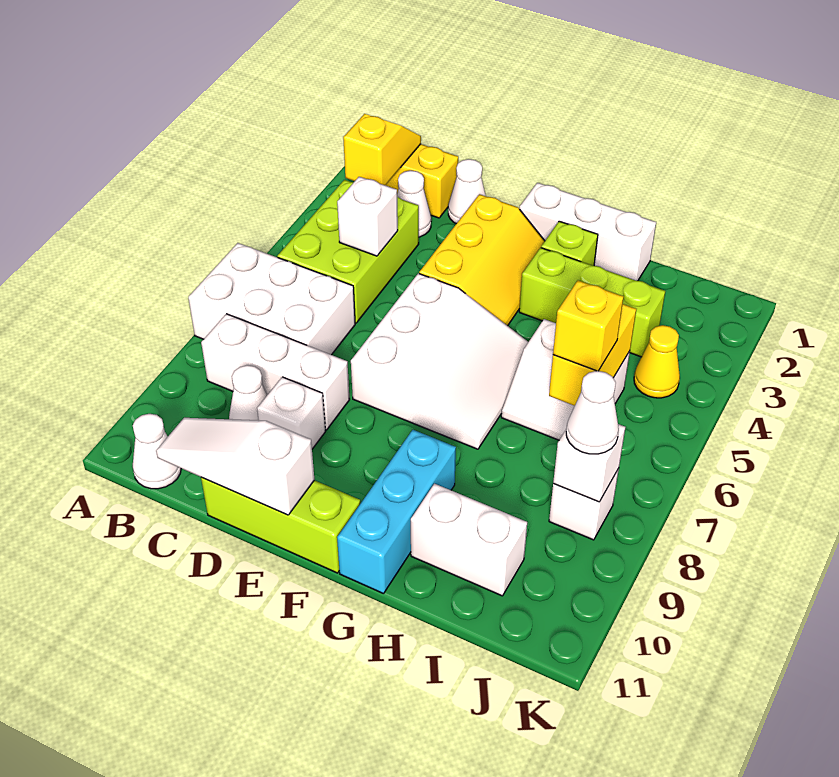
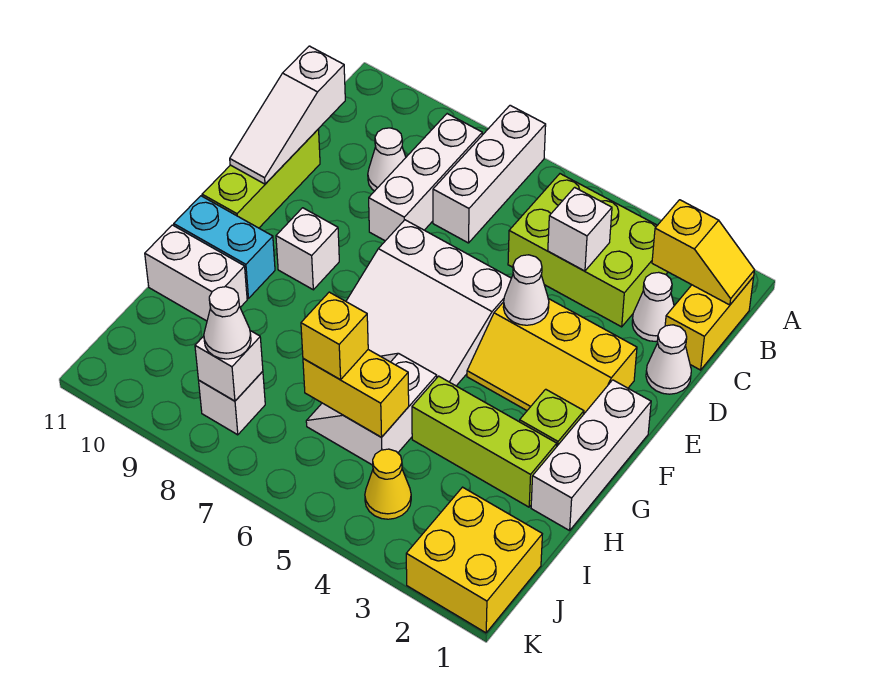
white brick A6:C7 level 1 -> white brick A7:C7 level 1
white cone B11 level 1 -> white cone E4 level 2
white slope C11:E11 level 2 top E -> white slope C11:E11 level 2 top C
white brick D9 level 1 -> white brick F9 level 1
lime brick G3:I3 level 1 -> lime brick H2:H4 level 1
cyan brick G9:G11 level 1 -> cyan brick G10:G11 level 1
white brick H10:I10 level 1 -> white brick H10:H11 level 1
none -> yellow brick J1:K2 level 1

